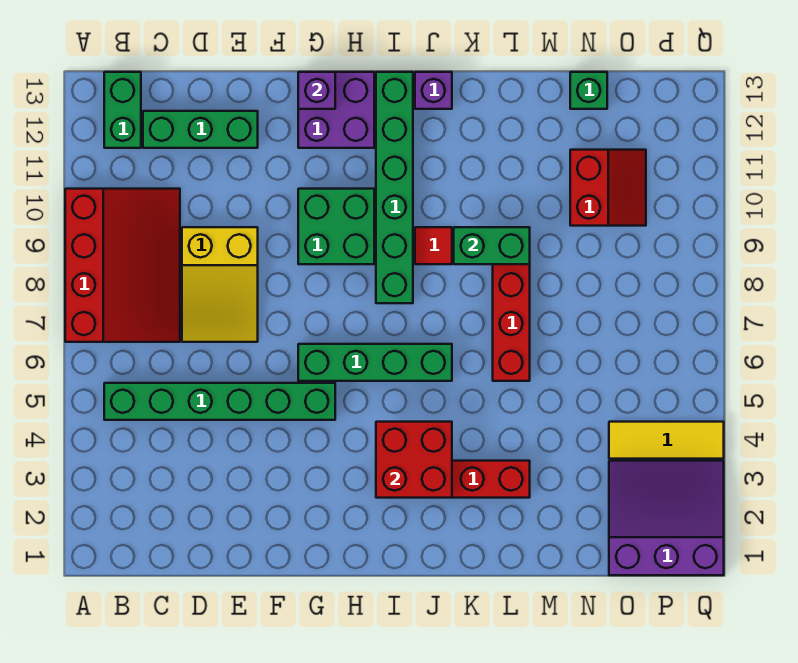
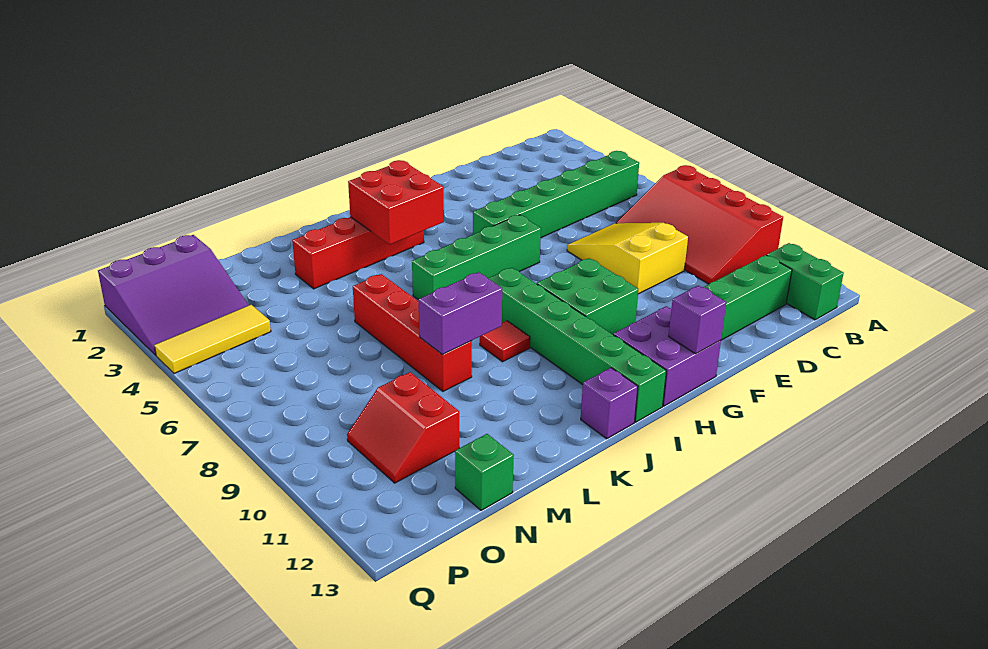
green brick K9:L9 level 2 -> purple brick K9:L9 level 2

